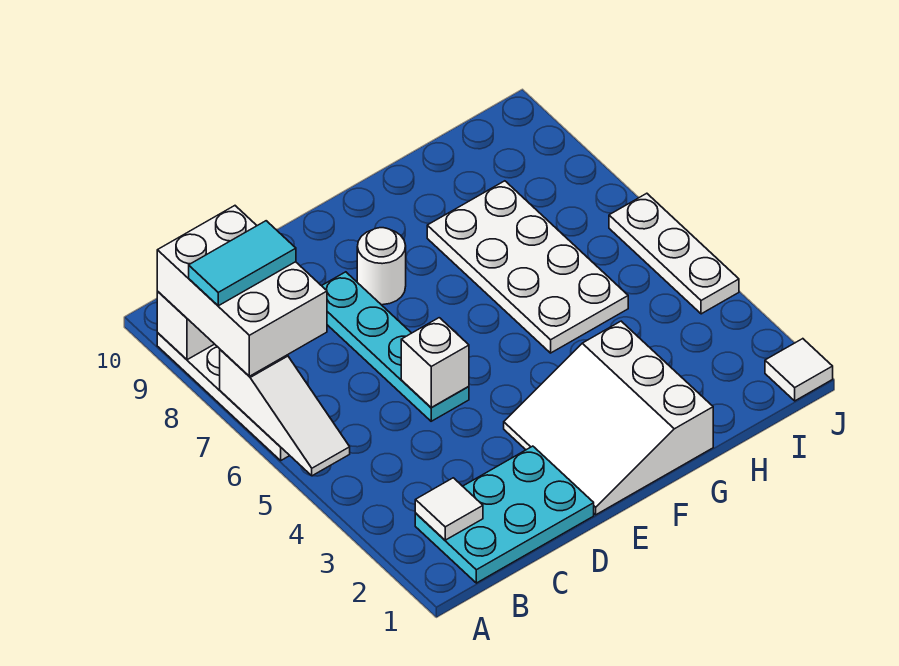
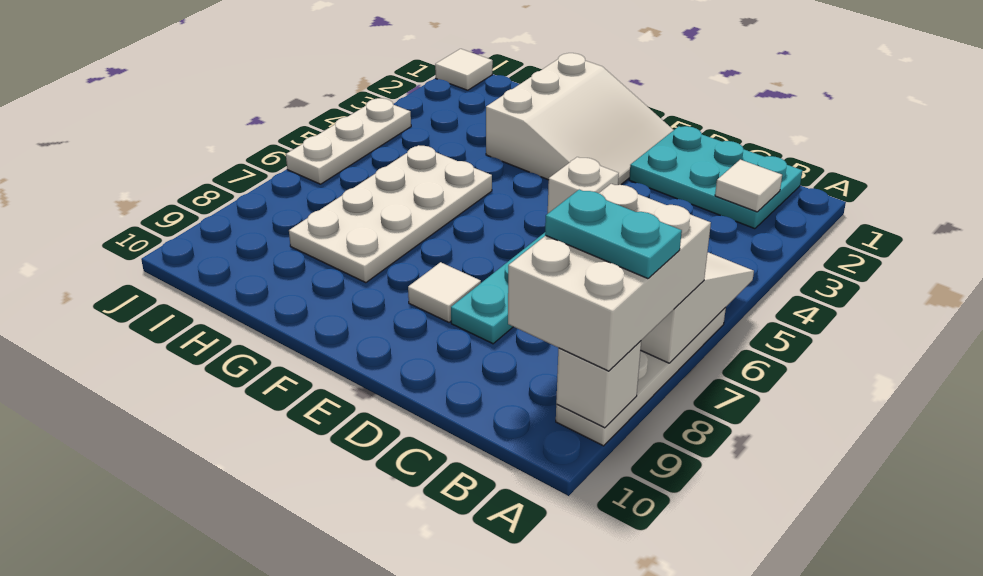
cyan tile A8:B8 level 4 -> cyan plate A8:B8 level 4
white round brick E8 level 1 -> white tile E8 level 1

